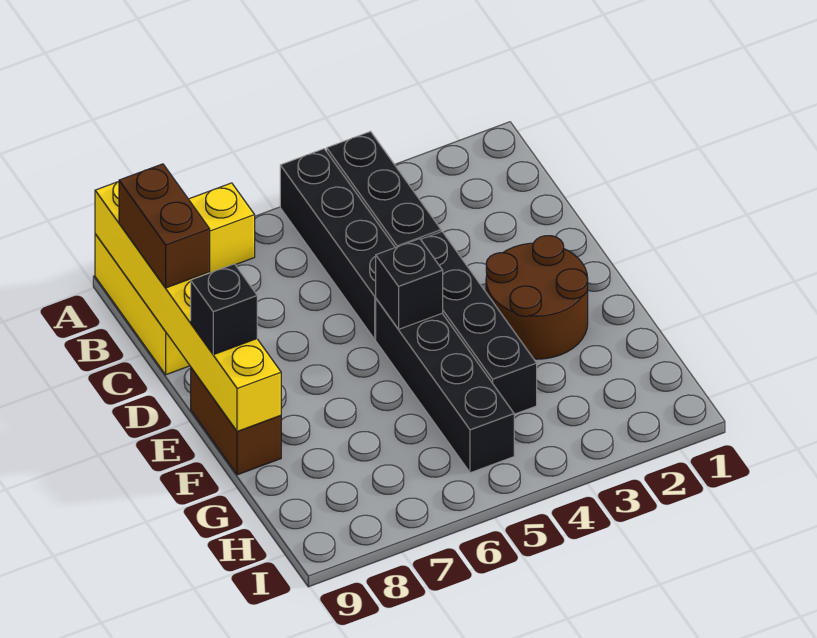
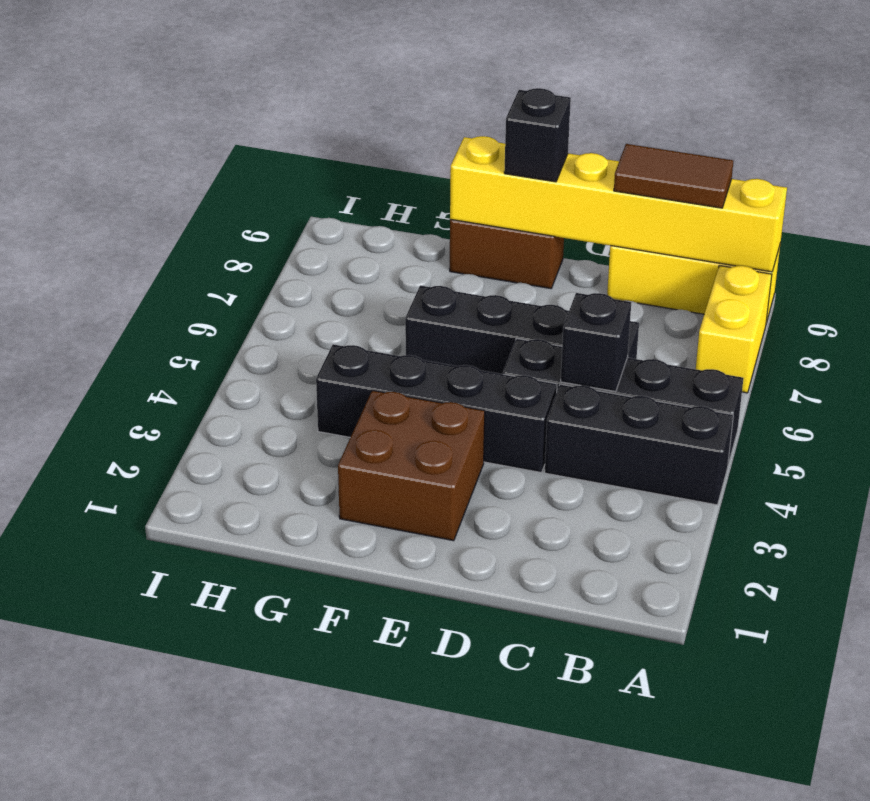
brown brick B9:C9 level 3 -> brown tile B9:C9 level 3
brown round brick E2:F3 level 1 -> brown brick E2:F3 level 1
black brick E5:H5 level 1 -> black brick C6:F6 level 1
black brick E5 level 2 -> black brick C5 level 2

